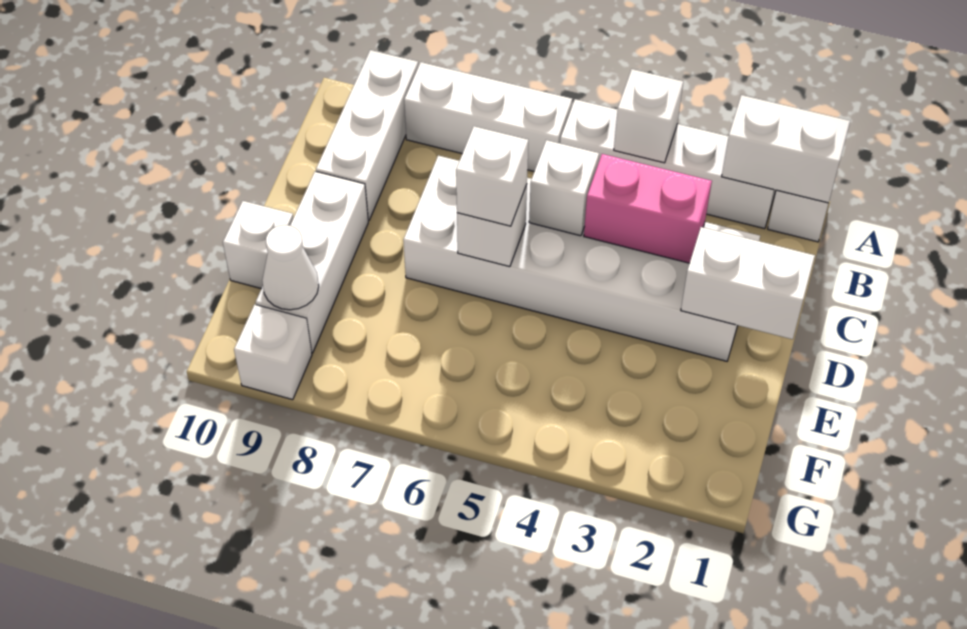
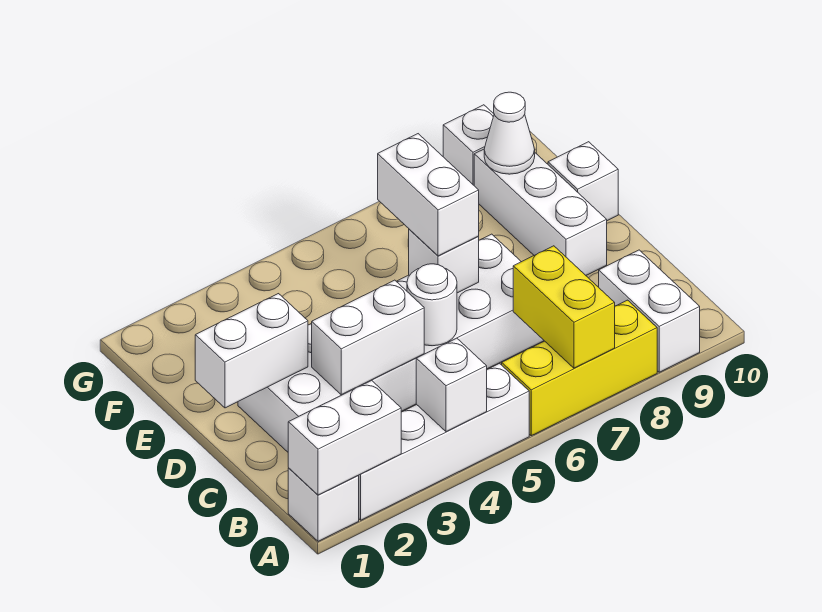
white brick A6:A8 level 1 -> yellow brick A6:A8 level 1
none -> yellow brick A7:B7 level 2
white brick A9:C9 level 1 -> white brick A9:B9 level 1
pink brick C3:C4 level 2 -> white brick C3:C4 level 2
white brick C5 level 2 -> white round brick C5 level 2
white brick D6 level 3 -> white brick D6:E6 level 3

